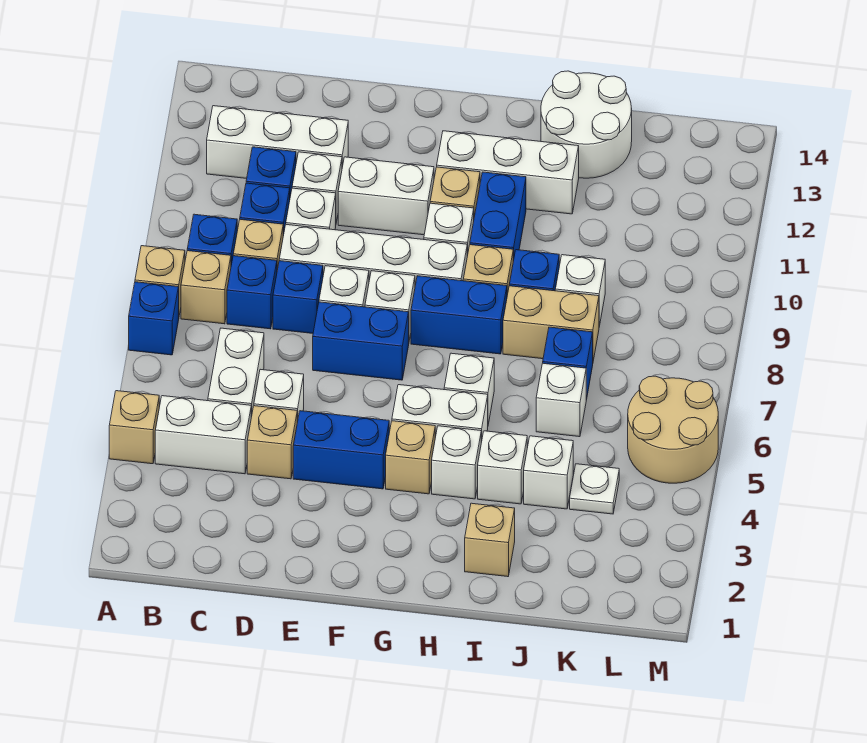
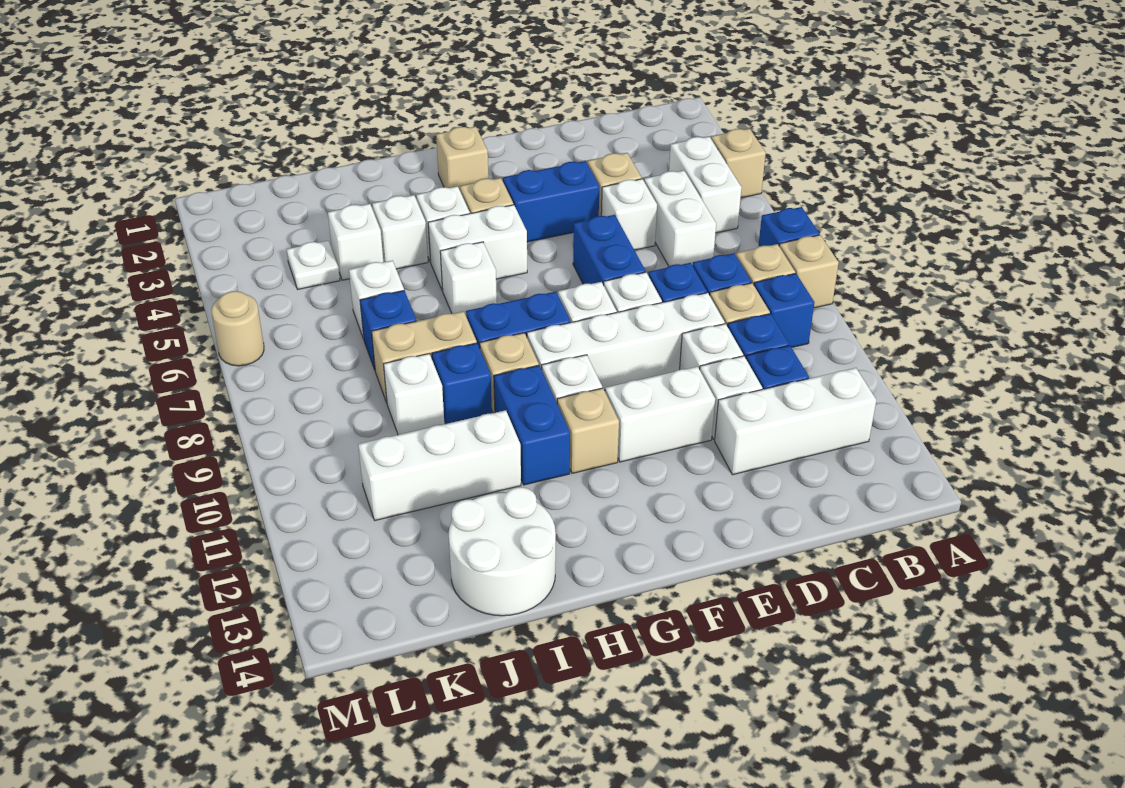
white brick B4:C4 level 1 -> white brick B4:B5 level 1
blue brick E7:F7 level 1 -> blue brick E6:E7 level 1
white brick G12:I12 level 1 -> white brick I11:K11 level 1
tan brick I2 level 1 -> tan brick G2 level 1
tan round brick L5:M6 level 1 -> tan round brick M6 level 1

